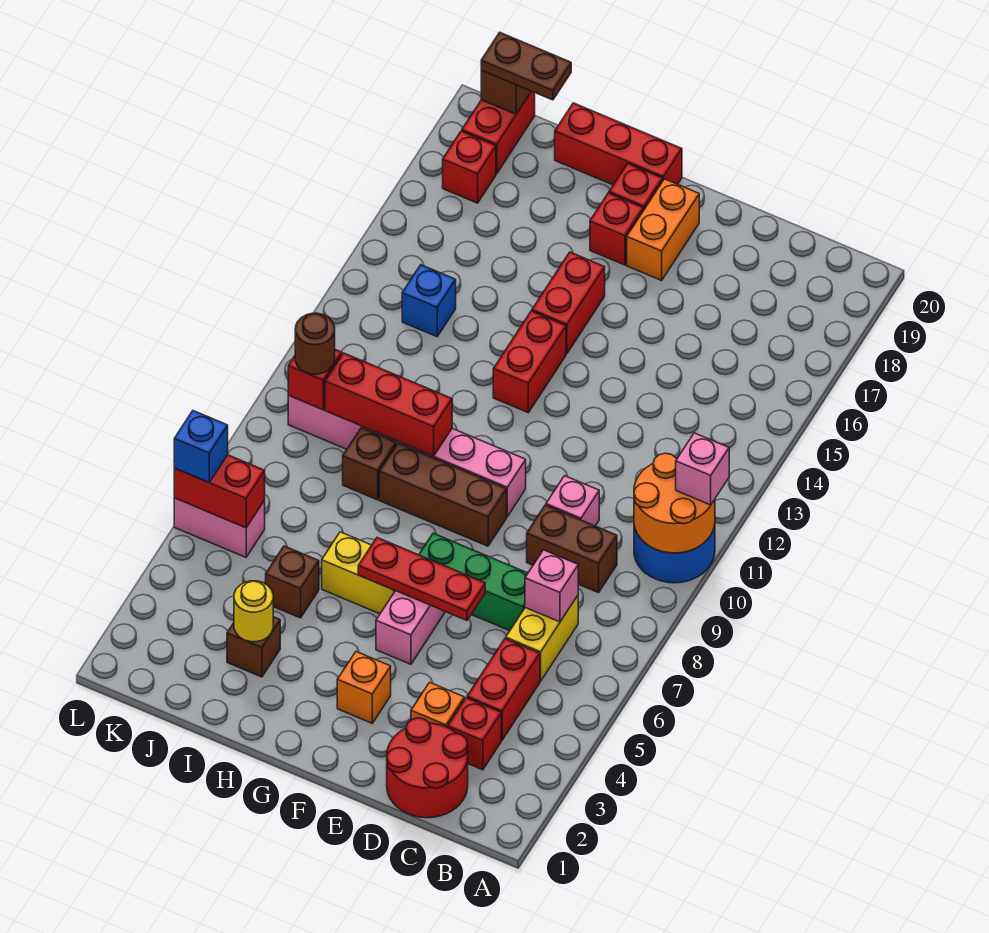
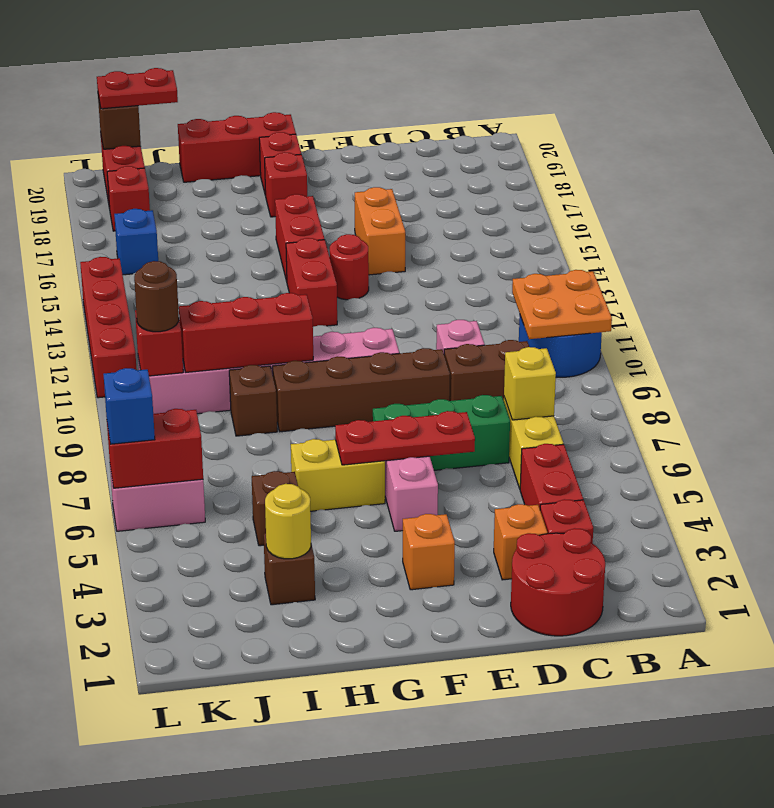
orange round brick A10:B11 level 2 -> orange plate A10:B11 level 2
pink brick A11 level 3 -> none
pink brick C7 level 2 -> yellow brick C7 level 2
brown brick F9:H9 level 1 -> brown brick E9:H9 level 1
none -> red round brick F14 level 1
orange brick F18:F19 level 1 -> orange brick E15:E16 level 1
blue brick J14 level 1 -> blue brick K16 level 1
brown plate J20:K20 level 3 -> red plate J20:K20 level 3
none -> red brick L11:L14 level 1

